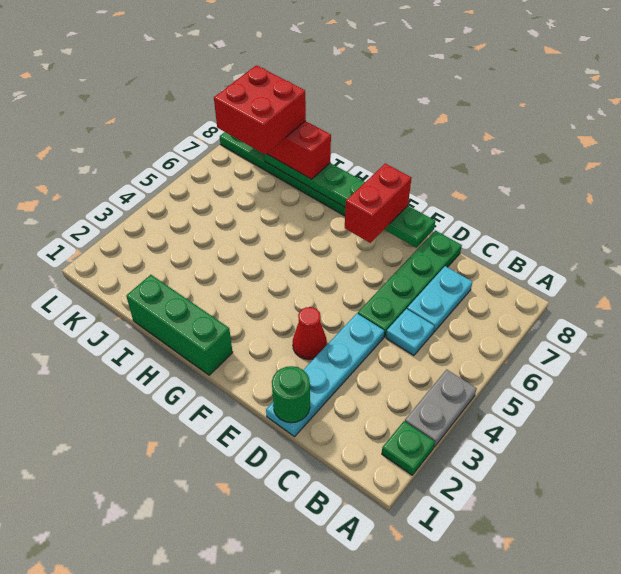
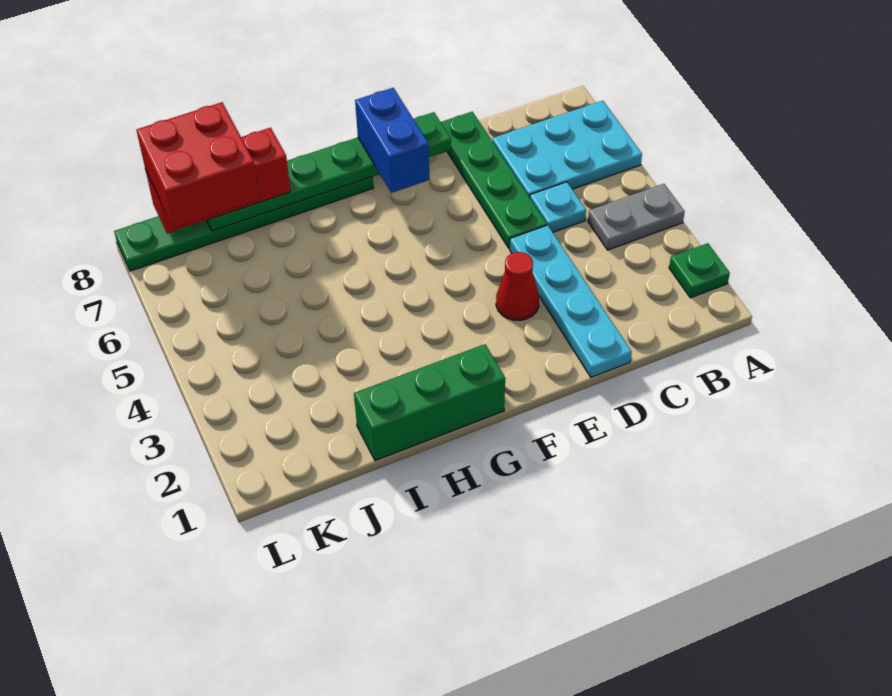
grey plate A3:A4 level 1 -> grey plate A4:B4 level 1
cyan plate C6:C7 level 1 -> cyan plate A6:C7 level 1
green round brick D1 level 2 -> none
red brick F7:F8 level 3 -> blue brick F7:F8 level 3

